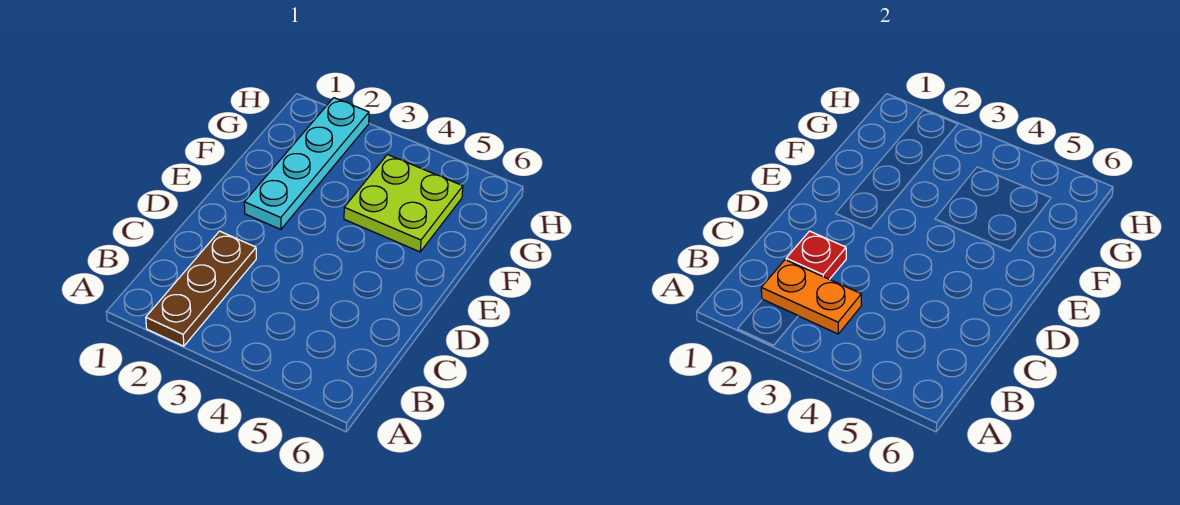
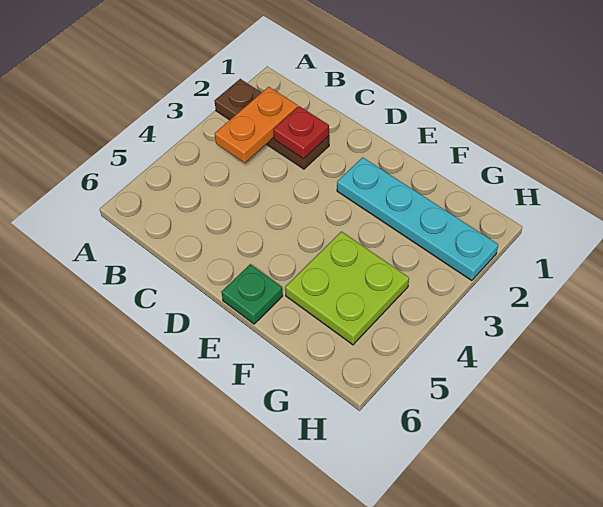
none -> green plate E6 level 1

